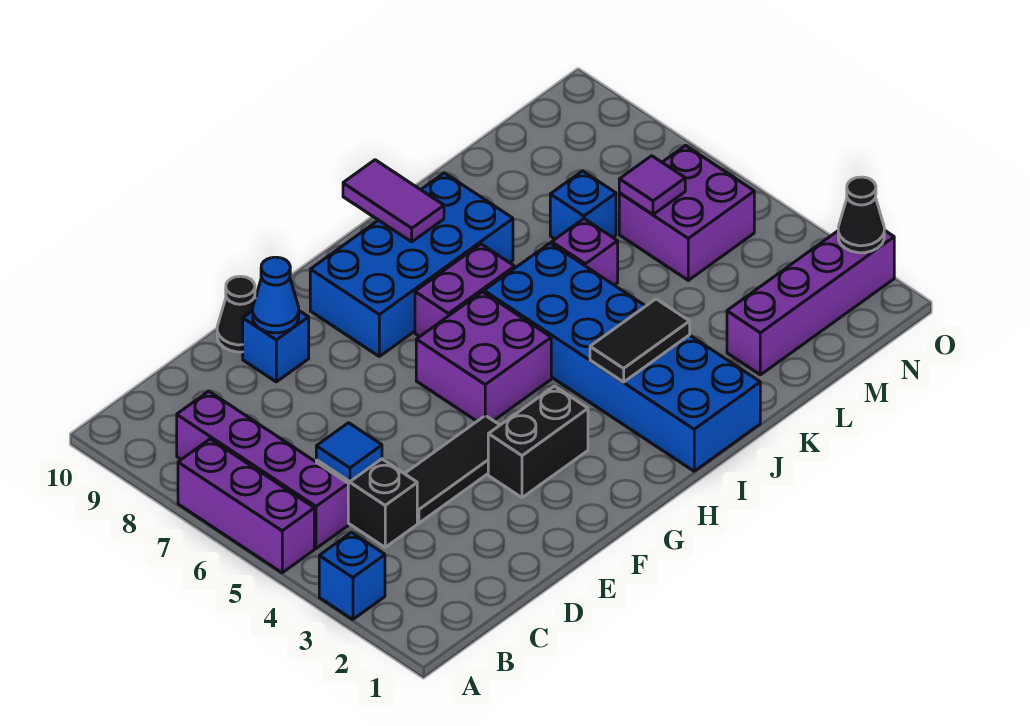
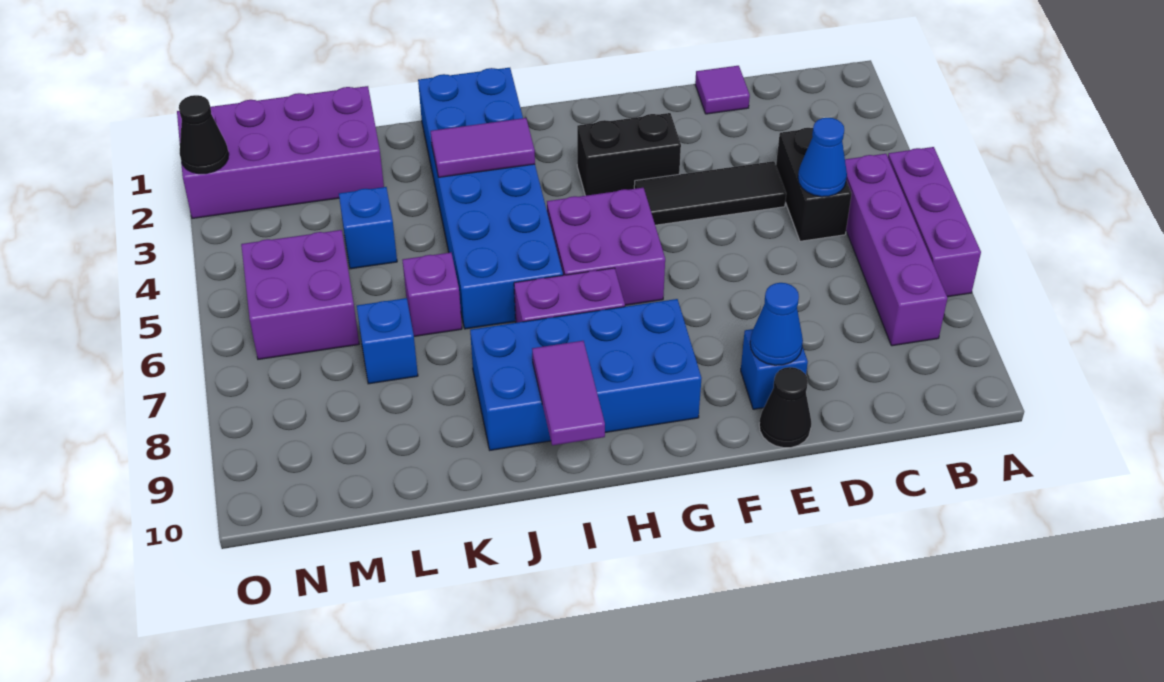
blue brick A3 level 1 -> blue brick L4 level 1
blue tile C5 level 2 -> blue cone C5 level 2
black tile I3:J3 level 2 -> purple tile I3:J3 level 2
purple brick L2:O2 level 1 -> purple brick L1:O2 level 1
purple tile M6 level 2 -> purple tile D1 level 1

